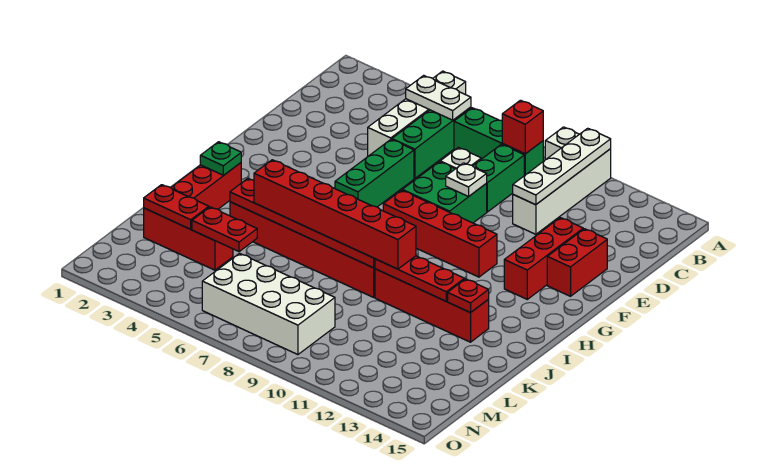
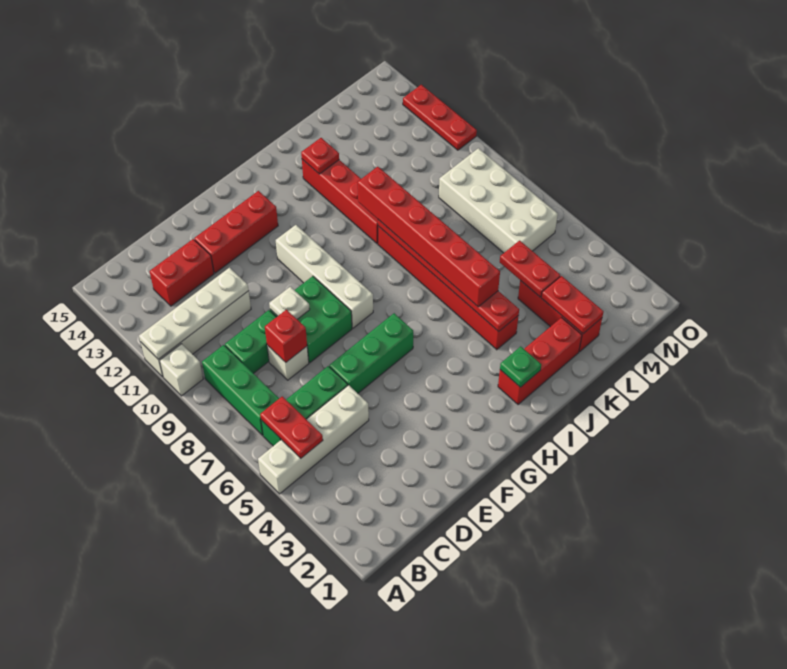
white plate B5:B6 level 2 -> red plate B5:B6 level 2
red brick B9 level 2 -> red brick D8 level 2
red brick E14:F14 level 1 -> red brick C13:D13 level 1
red brick G8:G11 level 1 -> white brick G8:G11 level 1
red plate J10:J12 level 2 -> red plate O11:O13 level 1

